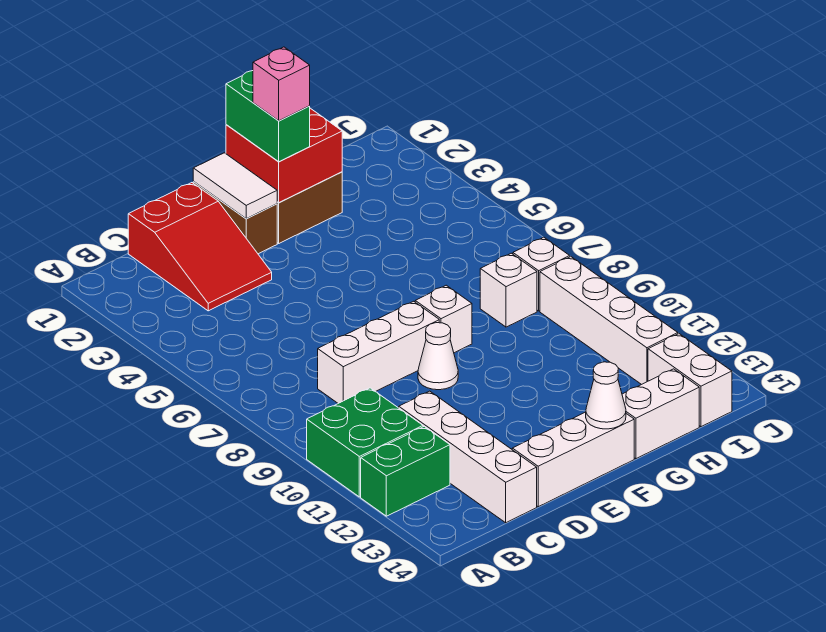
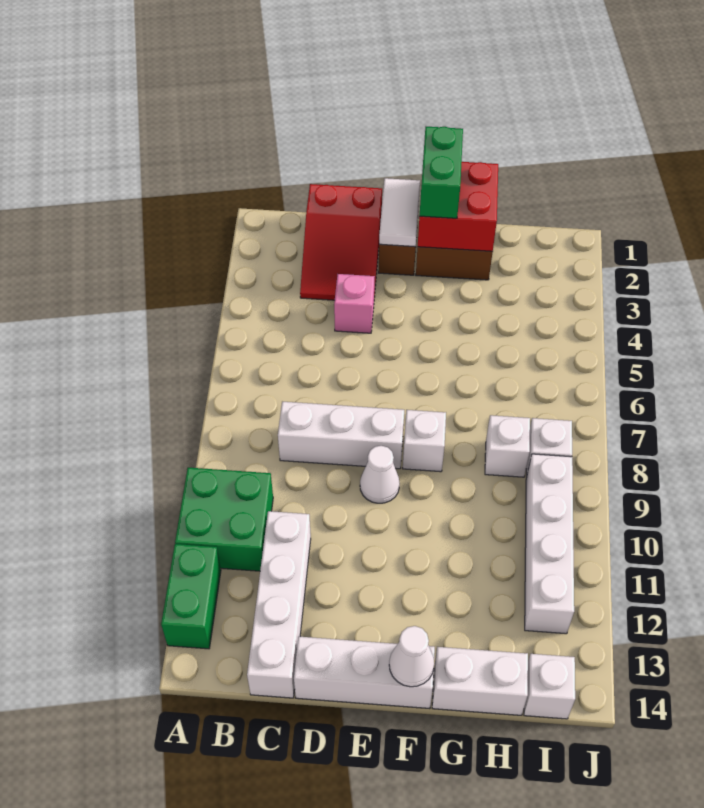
green brick A12:B12 level 1 -> green brick A12:A13 level 1
pink brick F2 level 4 -> pink brick D4 level 1
white brick I13:I14 level 1 -> white brick I14 level 1

